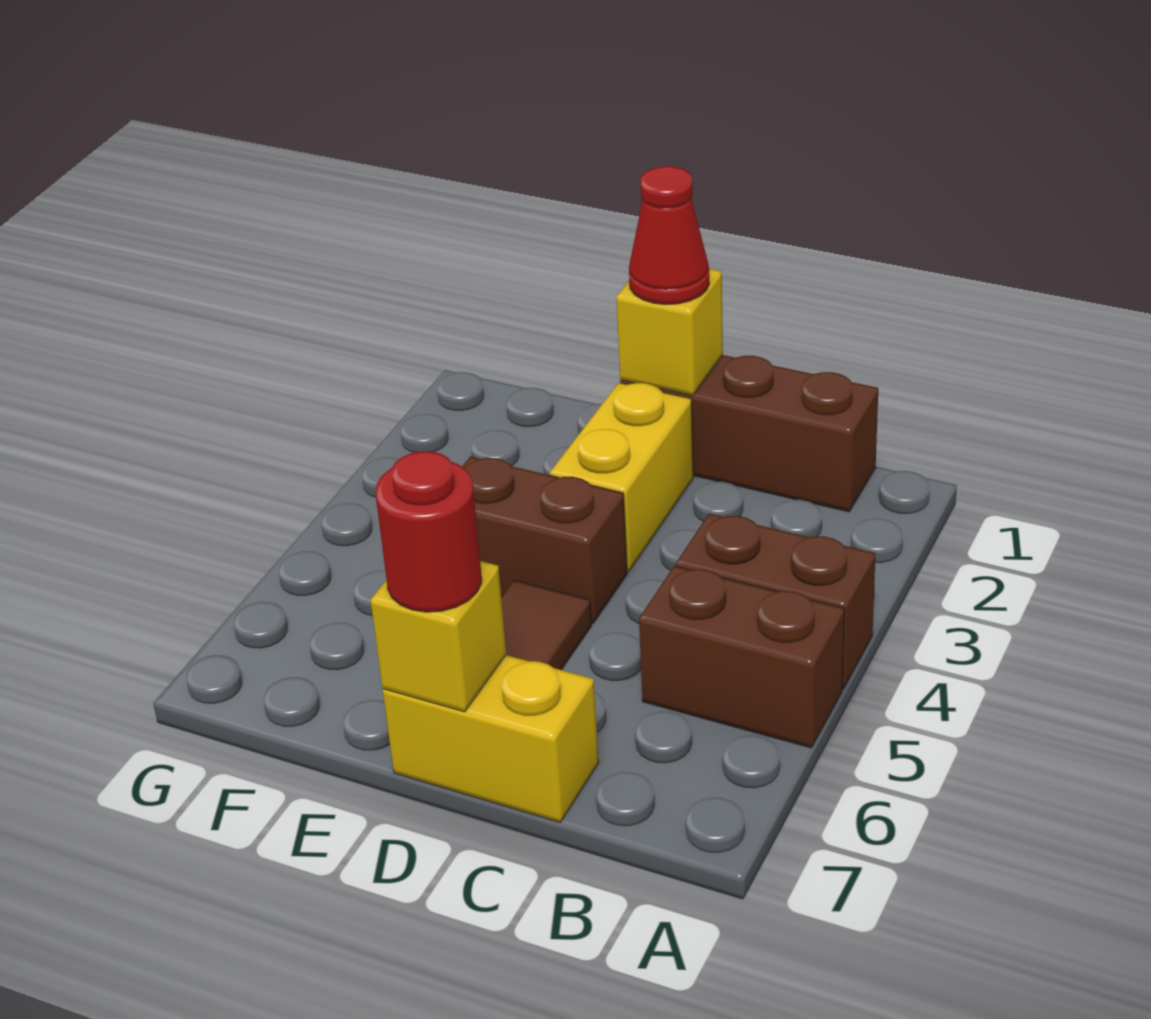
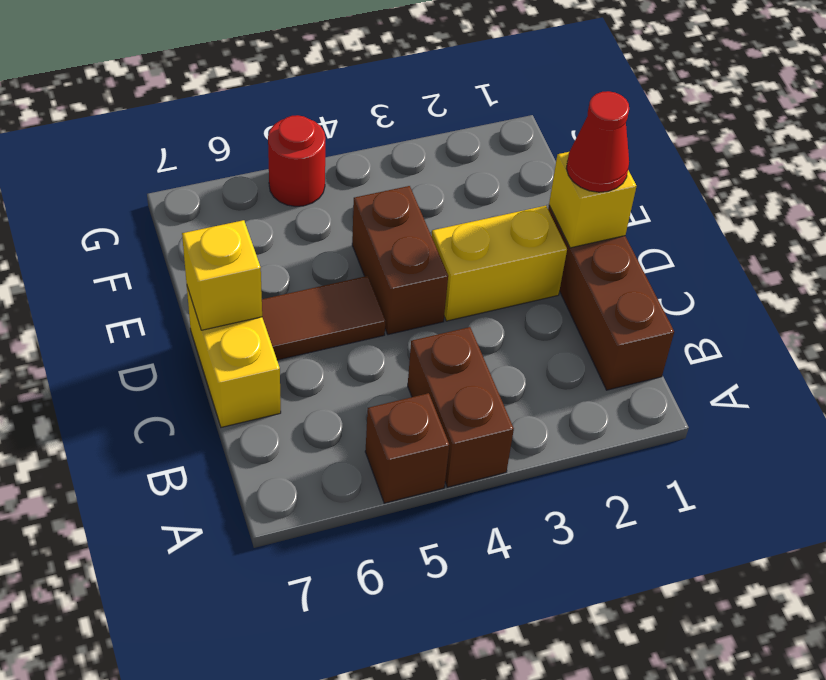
brown brick A5:B5 level 1 -> brown brick A5 level 1
red round brick D7 level 3 -> red round brick G5 level 1

